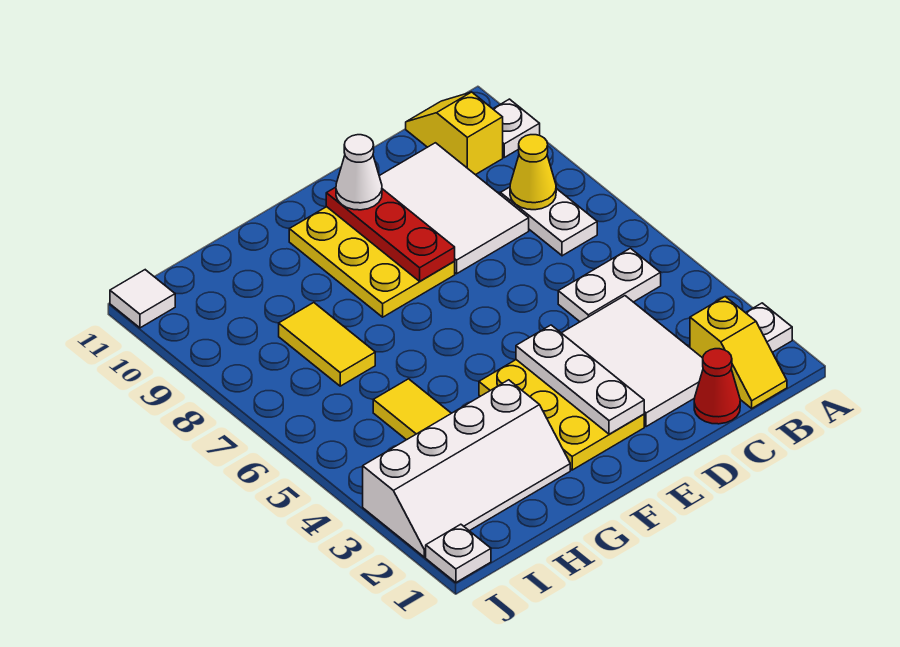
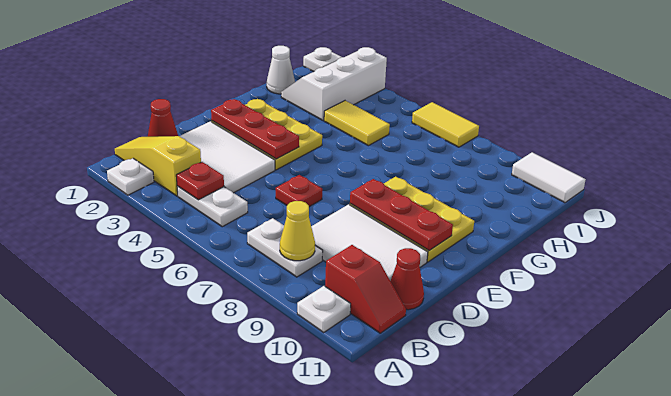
yellow slope B1:B2 level 1 top 2 -> yellow slope B1:B3 level 1 top 3
none -> red plate B4 level 2
white plate B5:C5 level 1 -> white plate B4:B5 level 1
yellow slope B10:B11 level 1 top 10 -> red slope B10:B11 level 1 top 10
none -> red cone C11 level 1
none -> red plate D6 level 1
white plate E2:E4 level 2 -> red plate E2:E4 level 2
white cone E10 level 3 -> white cone H1 level 1
white slope G2:J3 level 1 top 3 -> white slope H2:J3 level 1 top 3
yellow tile H7:H8 level 1 -> yellow tile J6:J7 level 1
white tile J11 level 1 -> white tile J10:J11 level 1

